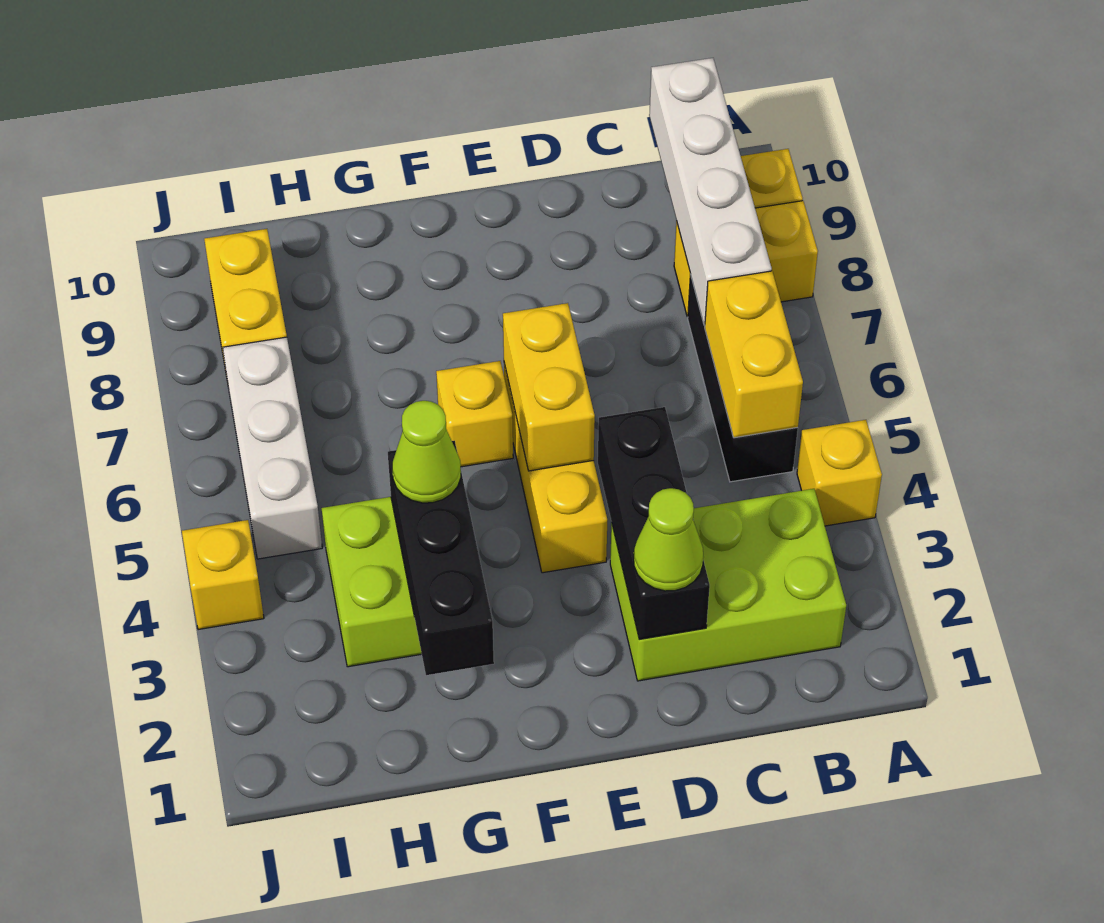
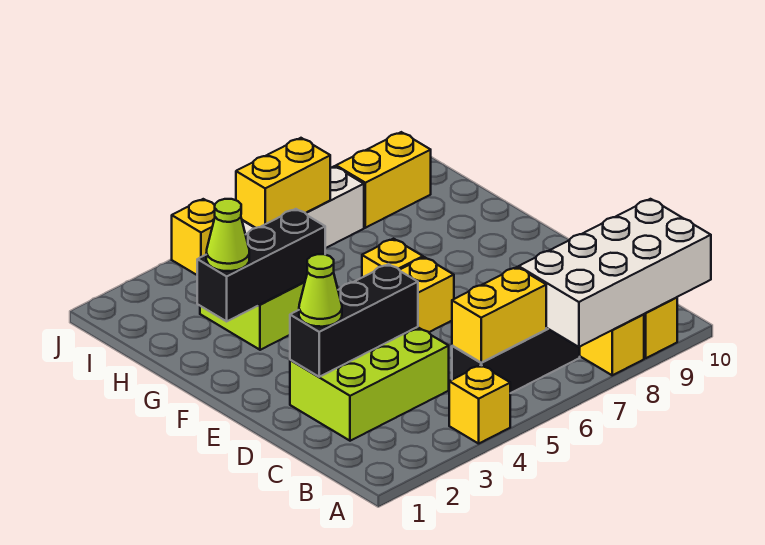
lime brick B2:D3 level 1 -> lime brick C2:D4 level 1
white brick B7:B10 level 2 -> white brick A7:B10 level 2
yellow brick E5:E6 level 2 -> yellow brick I5:I6 level 2
lime cone G4 level 3 -> lime cone G2 level 3

